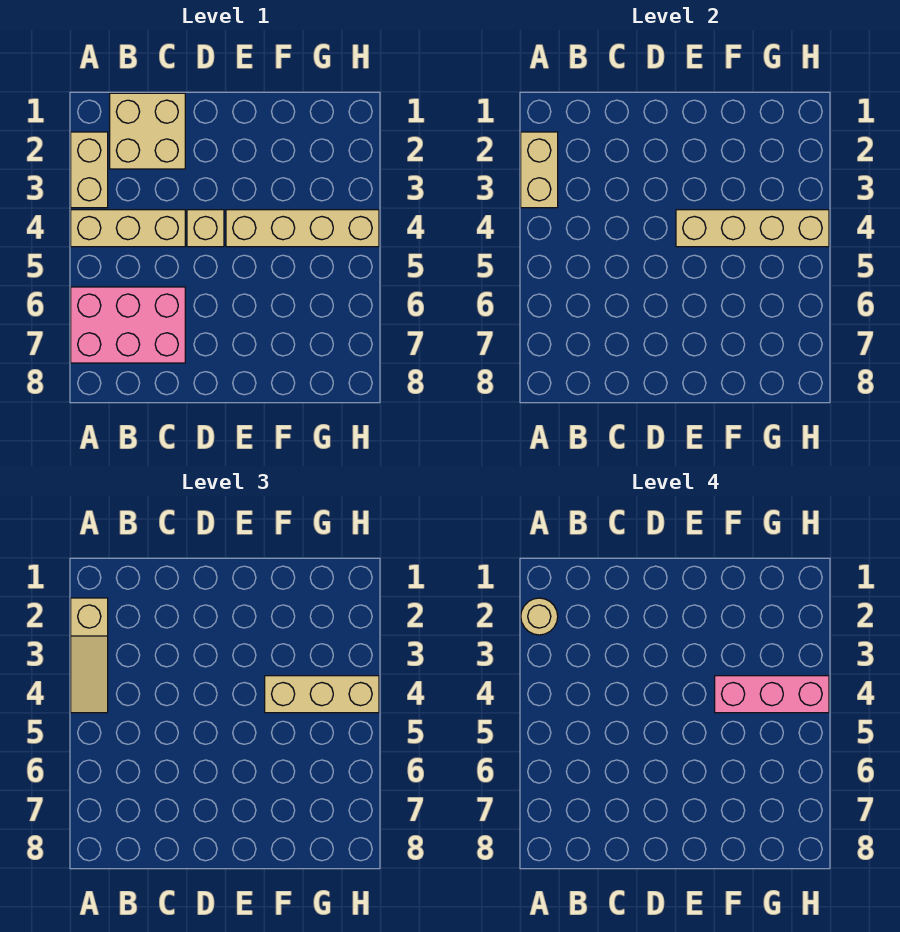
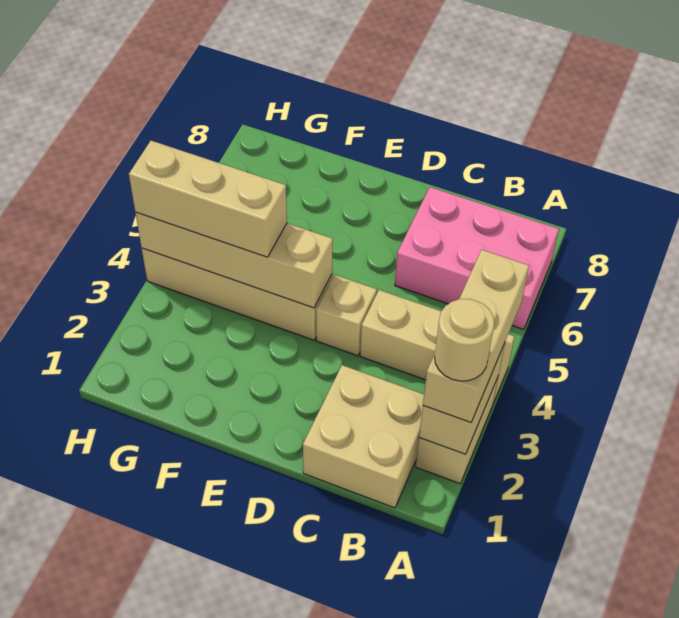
tan slope A2:A4 level 3 top 2 -> tan brick A2:A4 level 3
pink brick F4:H4 level 4 -> none

